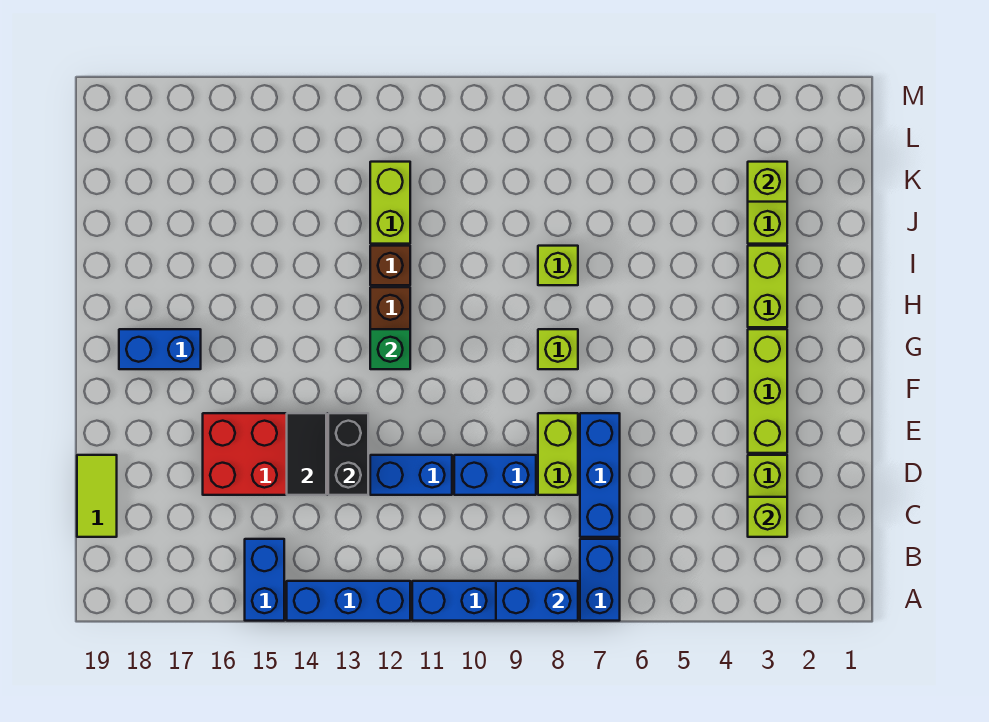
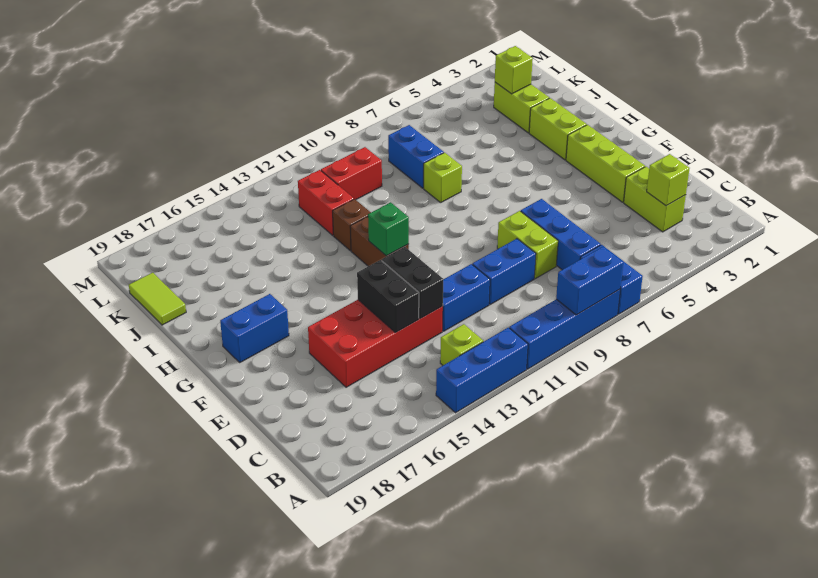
blue brick A15:B15 level 1 -> blue brick J8:K8 level 1
lime tile C19:D19 level 1 -> lime tile J19:K19 level 1
black tile D14:E14 level 2 -> black brick D14:E14 level 2
lime brick G8 level 1 -> lime brick B13 level 1
lime brick J12:K12 level 1 -> red brick J12:K12 level 1
none -> red brick K10:K11 level 1

